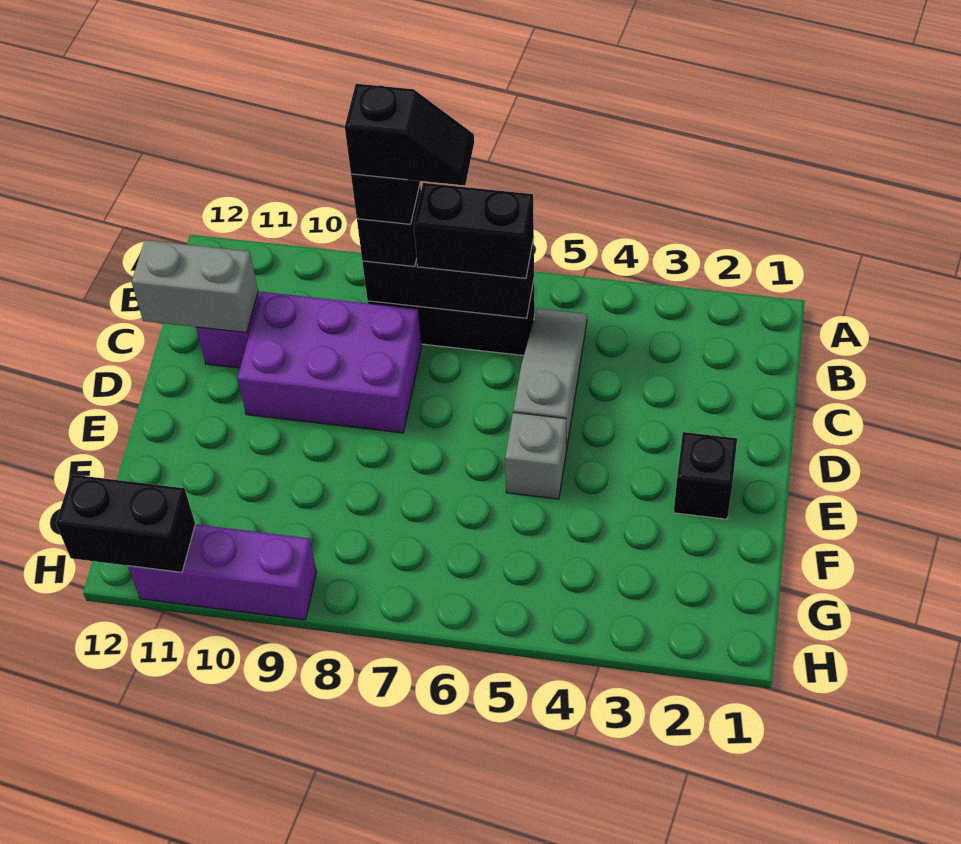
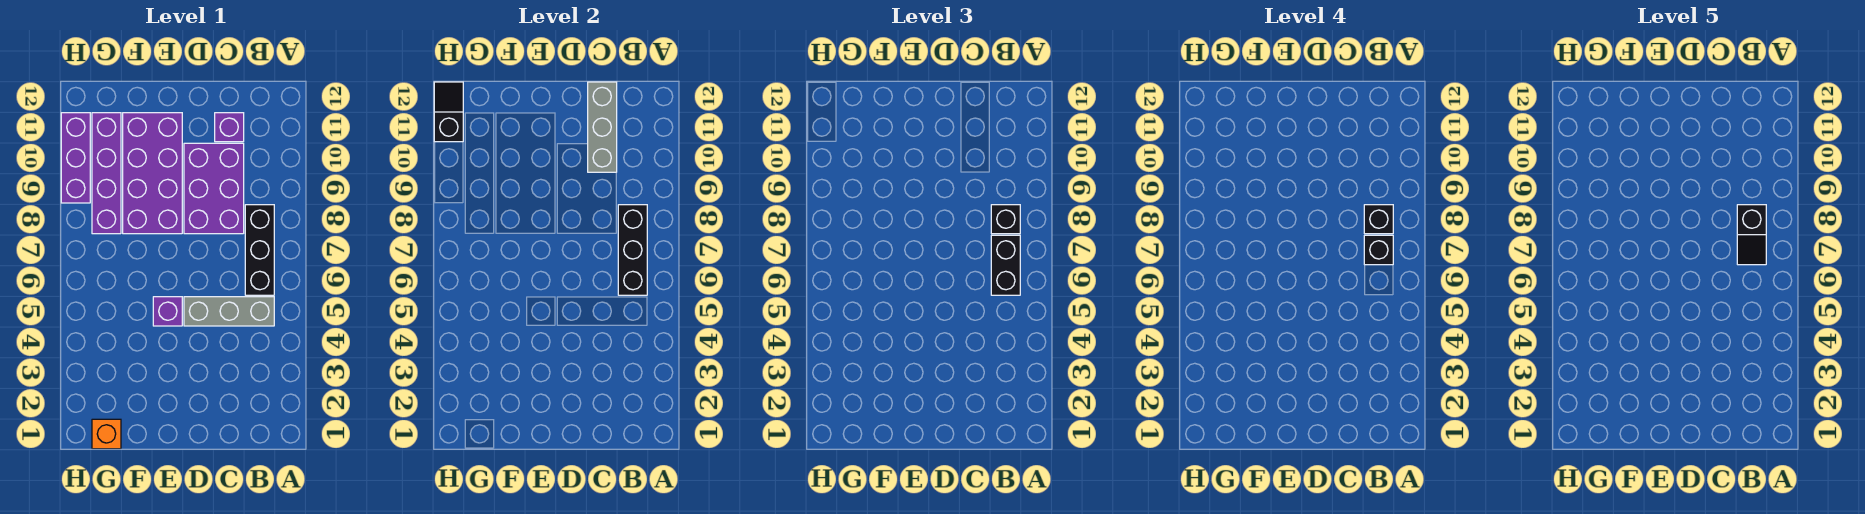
grey slope B5:D5 level 1 top D -> grey brick B5:D5 level 1
grey brick C11:C12 level 2 -> grey brick C10:C12 level 2
black brick E2 level 1 -> black brick B7 level 4
grey brick E5 level 1 -> purple brick E5 level 1
none -> purple brick E8:F11 level 1
none -> orange brick G1 level 1
none -> purple brick G8:G11 level 1
black brick H11:H12 level 2 -> black slope H11:H12 level 2 top 11

